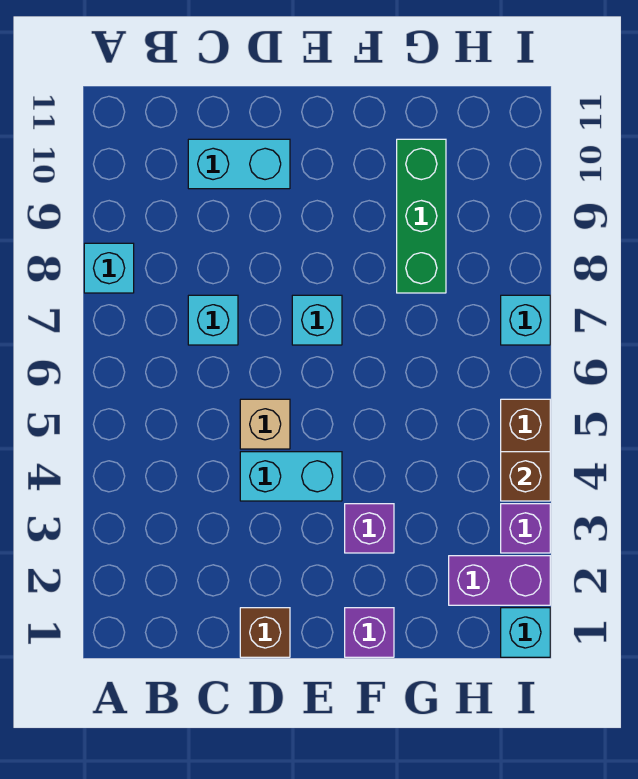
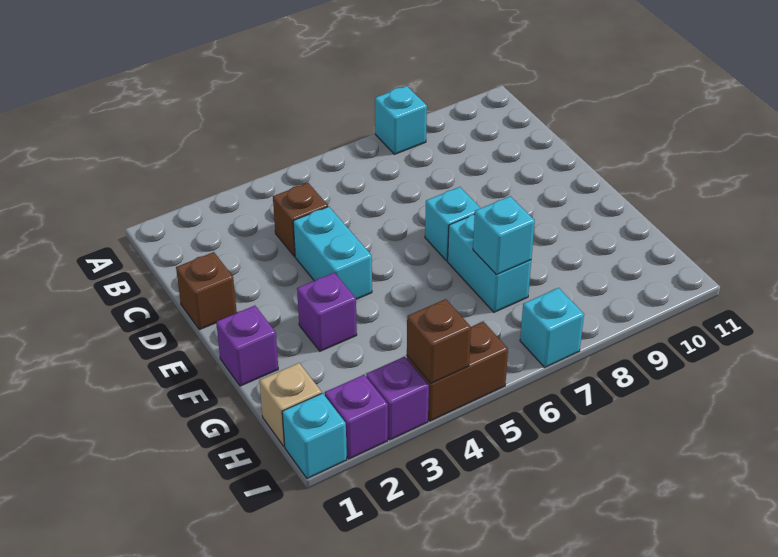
none -> brown brick C4 level 1
cyan brick C7 level 1 -> cyan brick G7 level 2
cyan brick C10:D10 level 1 -> cyan brick F7:G7 level 1
tan brick D5 level 1 -> tan brick H1 level 1
green brick G8:G10 level 1 -> none
purple brick H2:I2 level 1 -> purple brick I2 level 1

